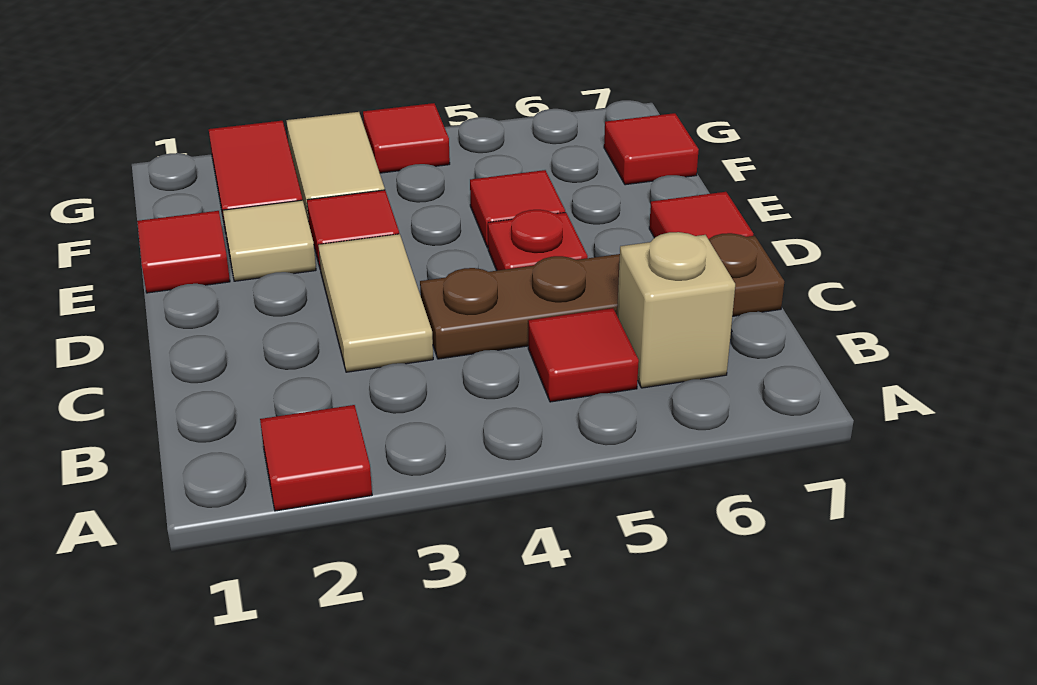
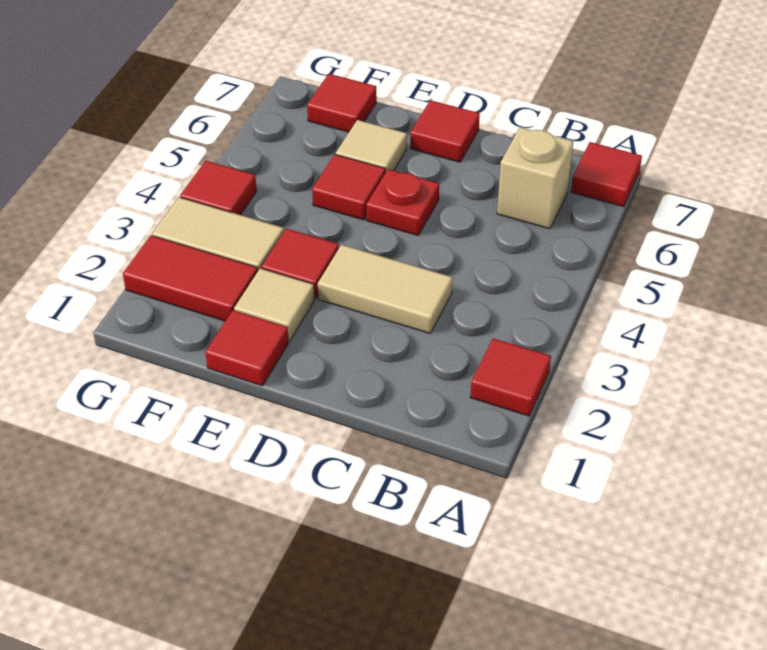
red tile B5 level 1 -> red tile A7 level 1
brown plate C4:C7 level 1 -> none
none -> tan tile E6 level 1

